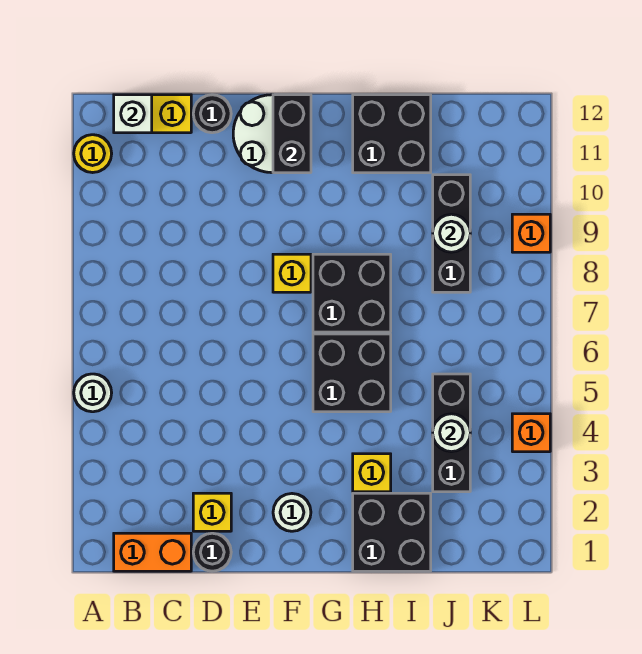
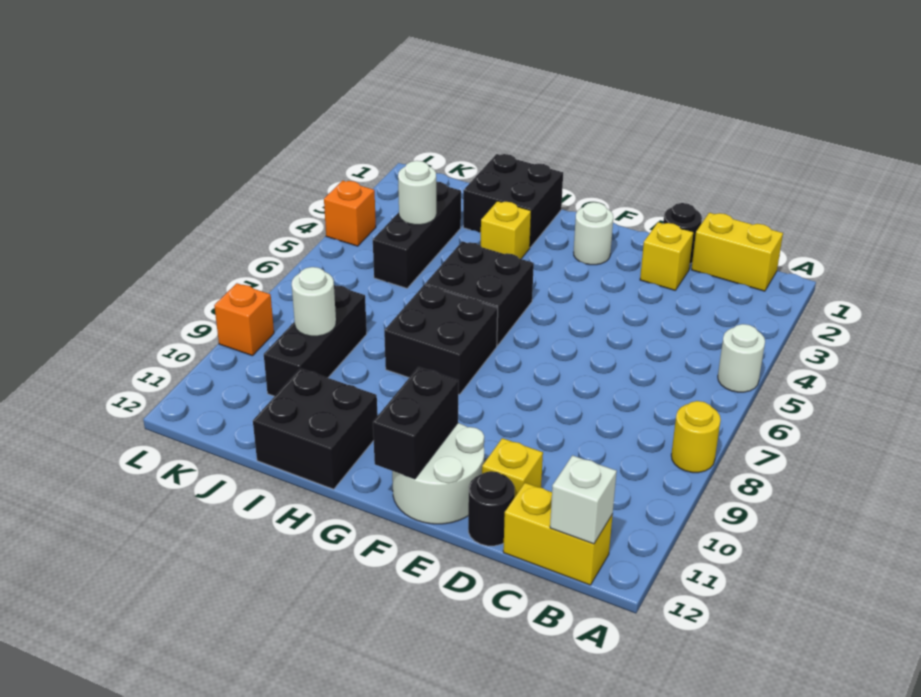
yellow round brick A11 level 1 -> yellow round brick A8 level 1
orange brick B1:C1 level 1 -> yellow brick B1:C1 level 1
yellow brick F8 level 1 -> yellow brick D11 level 1

